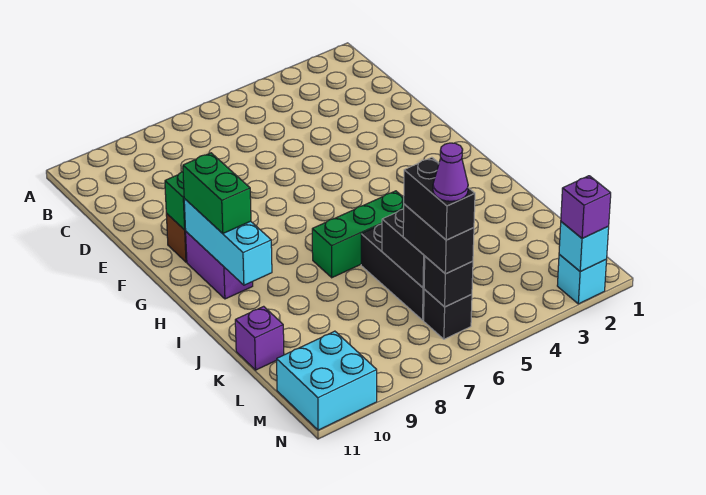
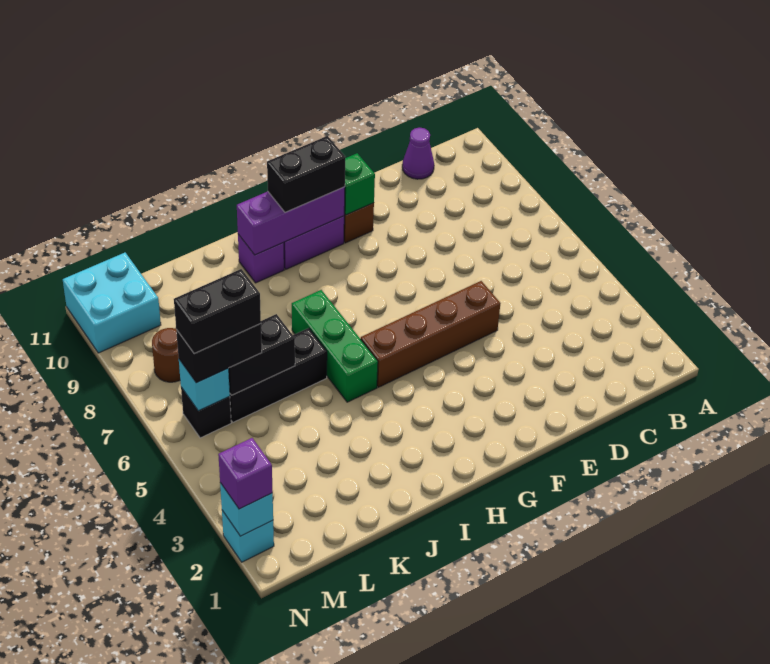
none -> brown brick E5:H5 level 1
cyan brick G10:I10 level 2 -> purple brick G10:I10 level 2
green brick G10:H10 level 3 -> black brick G10:H10 level 3
purple brick K11 level 1 -> purple brick I10 level 1
black brick M6 level 2 -> cyan brick M6 level 2
purple cone M6 level 5 -> purple cone C11 level 1
none -> brown round brick M8 level 1

